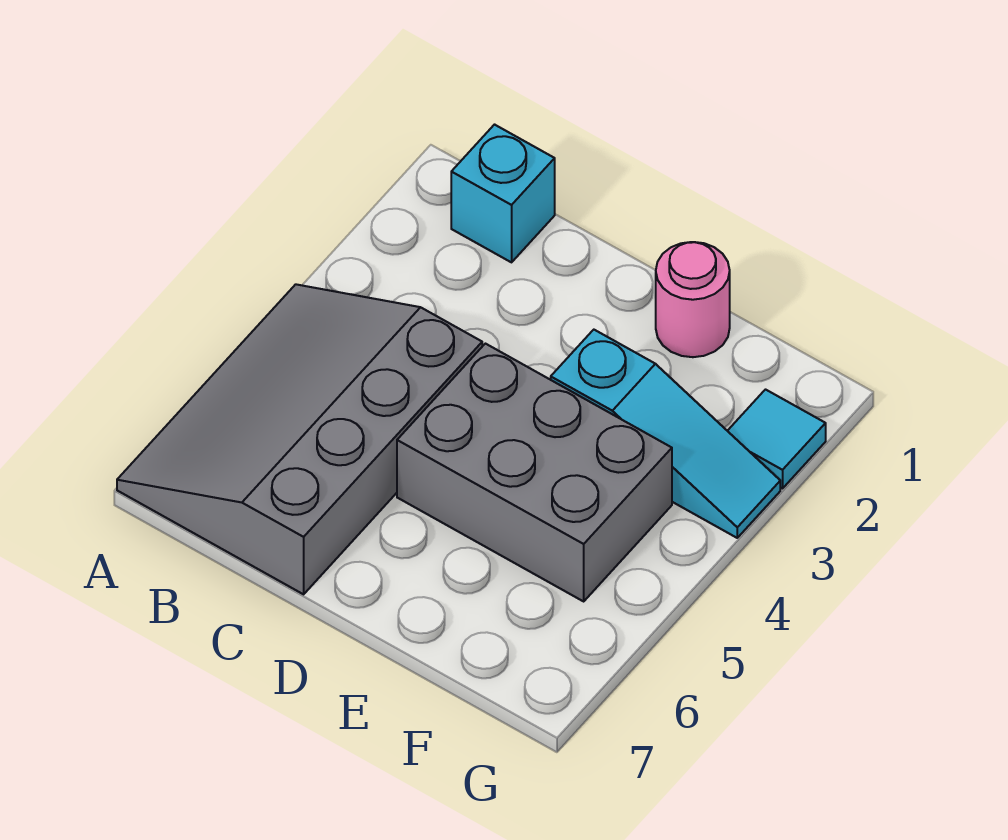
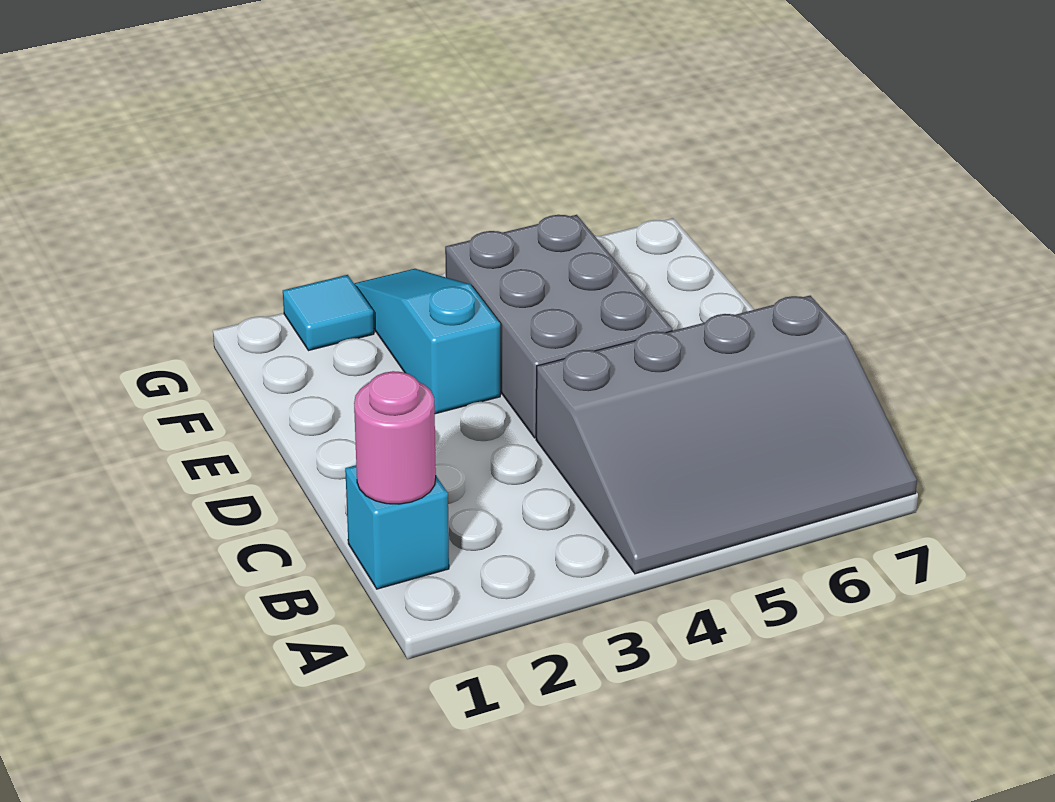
pink round brick E1 level 1 -> pink round brick B1 level 2

